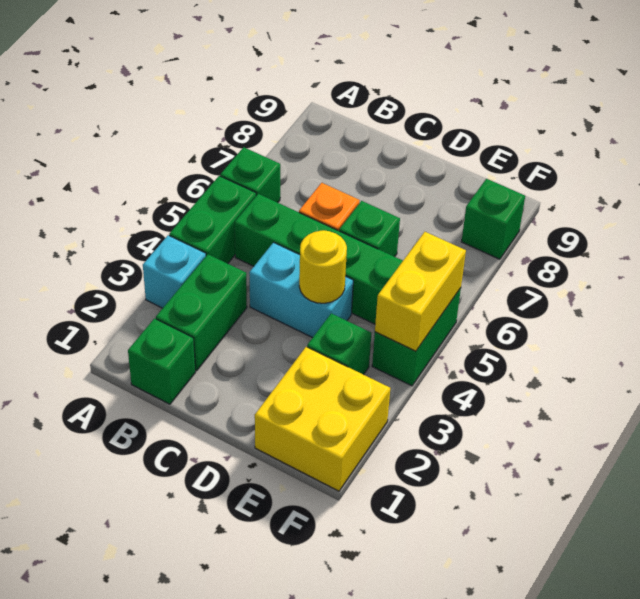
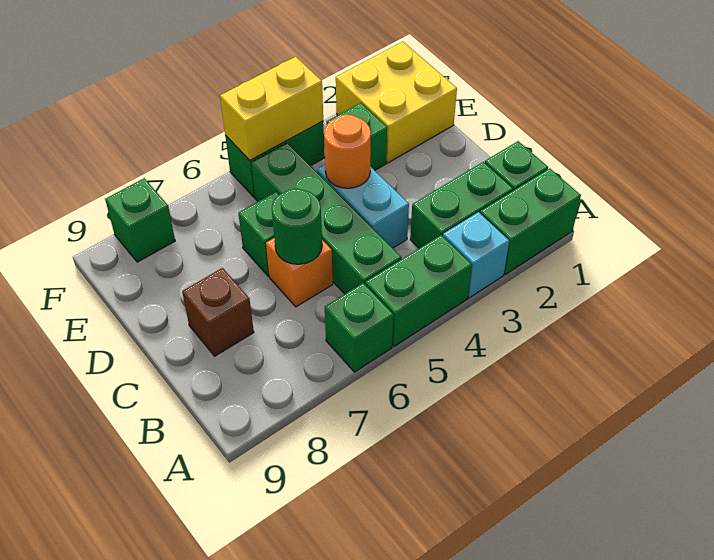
none -> green brick A1:A2 level 1
none -> green round brick C6 level 2
none -> brown brick C8 level 1
yellow round brick D4 level 2 -> orange round brick D4 level 2

